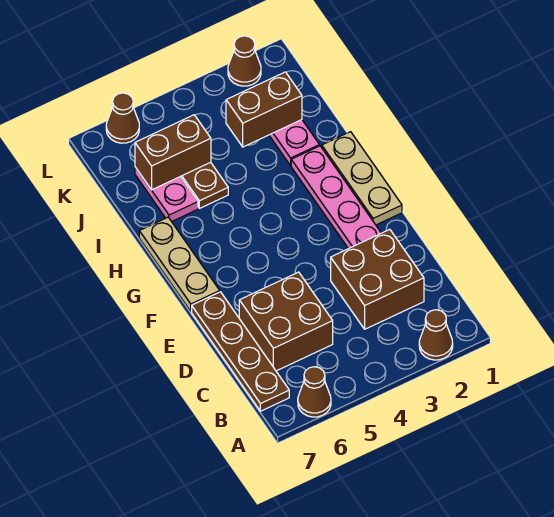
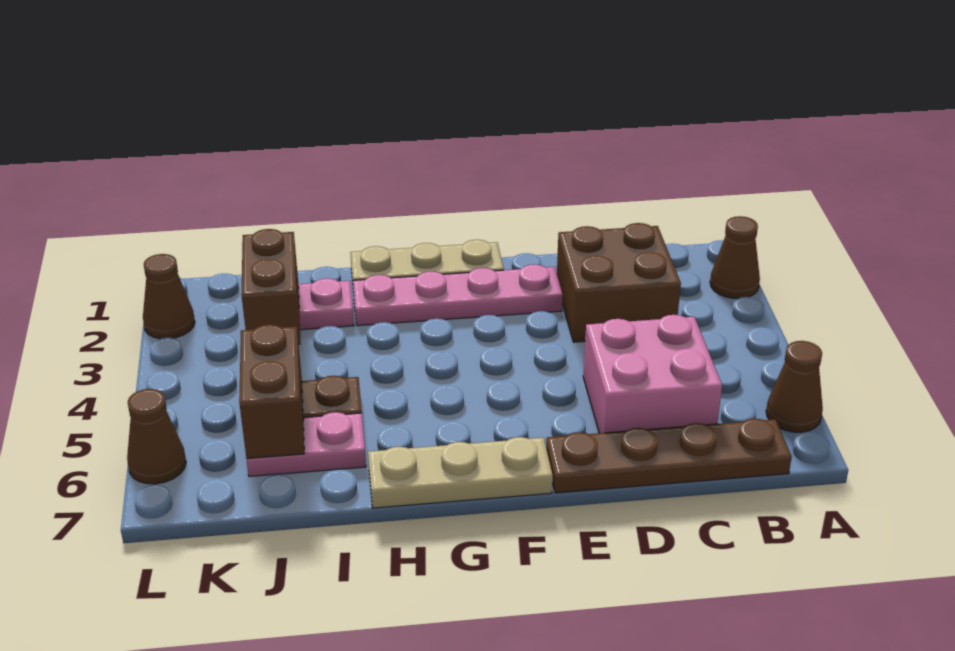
brown brick C5:D6 level 1 -> pink brick C5:D6 level 1

